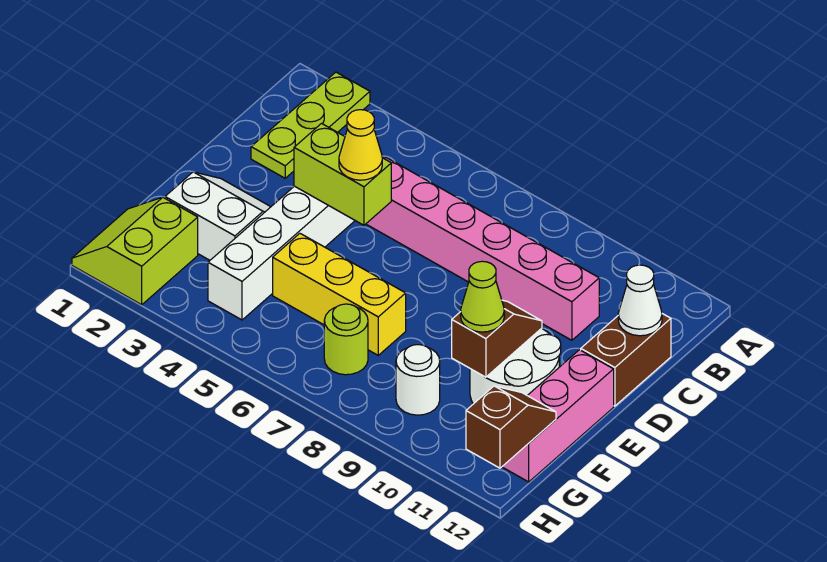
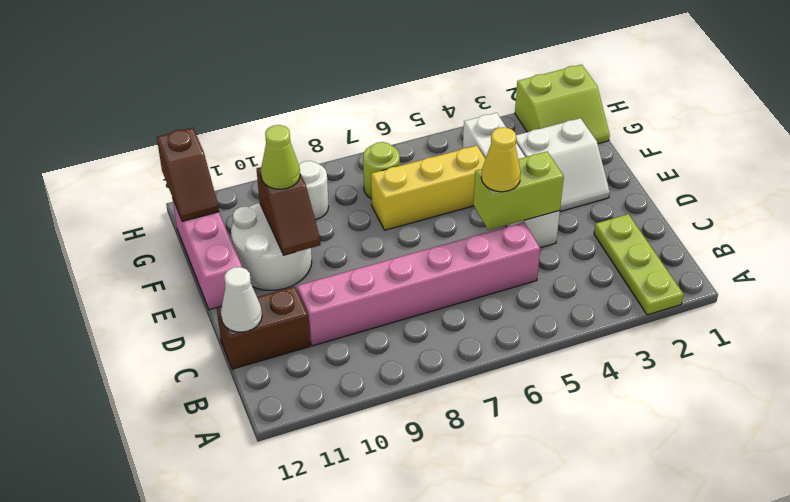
brown brick C12:D12 level 1 -> brown brick C11:C12 level 1
lime slope G1:H2 level 1 top 2 -> lime slope G1:H2 level 1 top H

